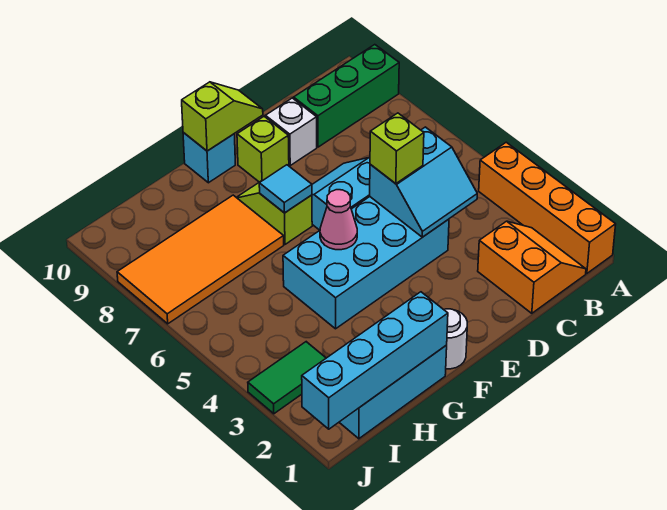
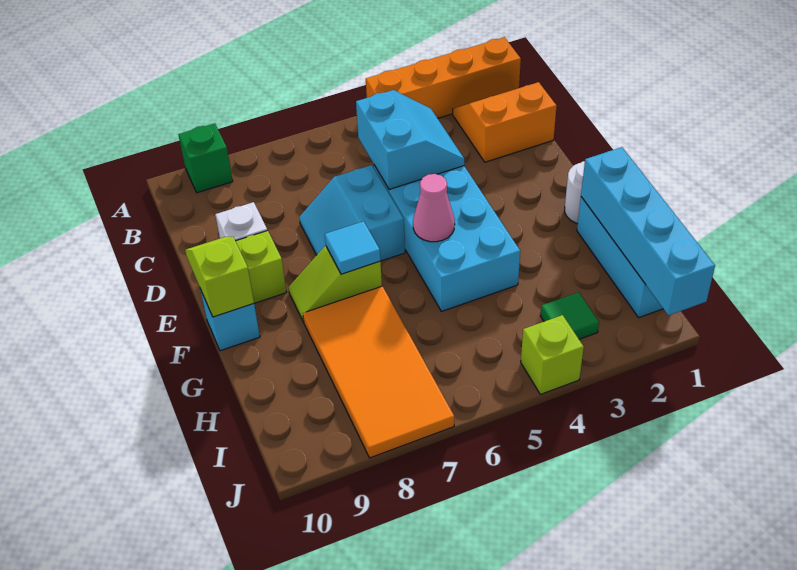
green brick A9:C9 level 1 -> green brick A9 level 1
lime brick D5 level 3 -> lime brick J4 level 1
green tile I3:J3 level 1 -> green tile I3 level 1

